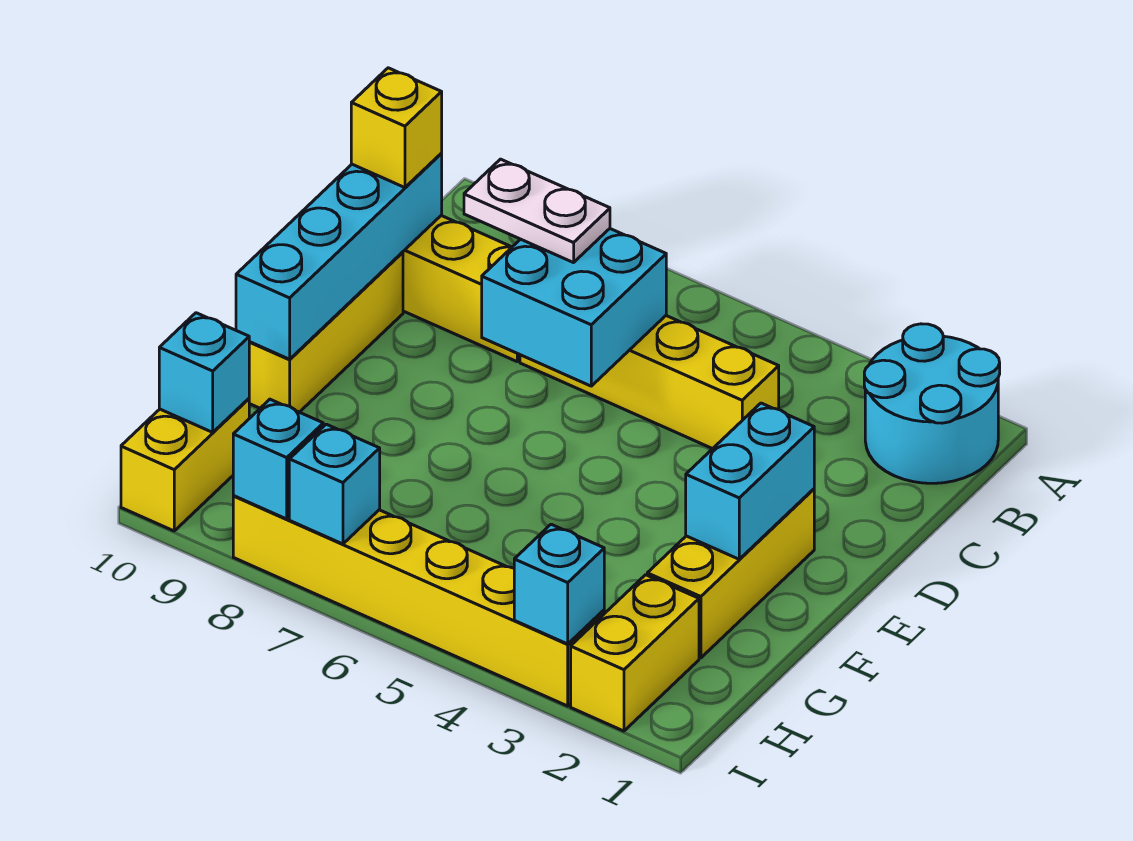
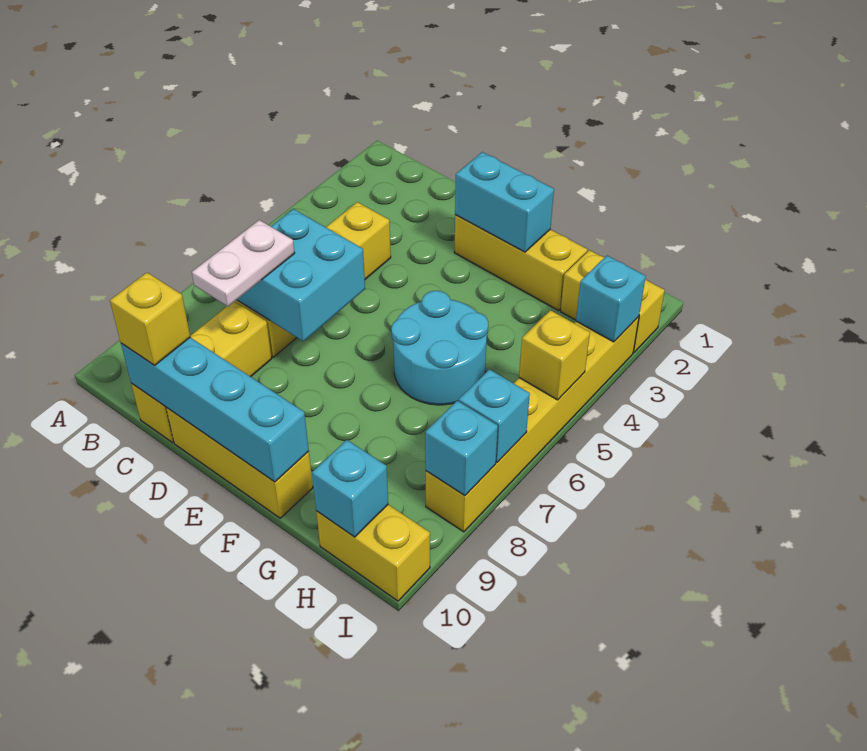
cyan round brick A1:B2 level 1 -> cyan round brick F5:G6 level 1
none -> yellow brick I5 level 2

